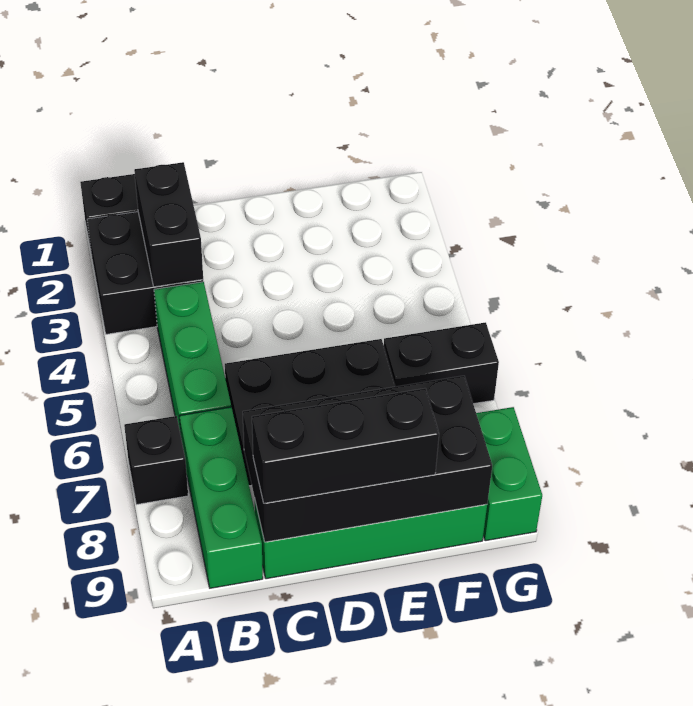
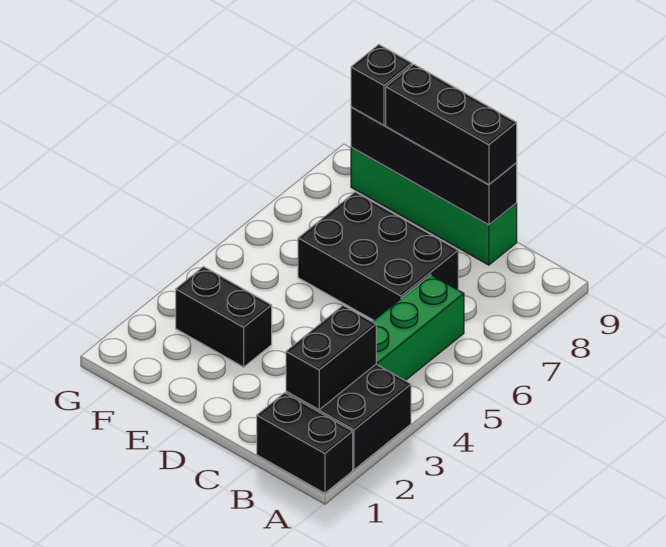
black brick A7 level 1 -> black brick F9 level 3
green brick B7:B9 level 1 -> none
black brick C8:F9 level 2 -> black brick C9:F9 level 2
black brick F6:G6 level 1 -> black brick E3:F3 level 1
green brick G8:G9 level 1 -> none

